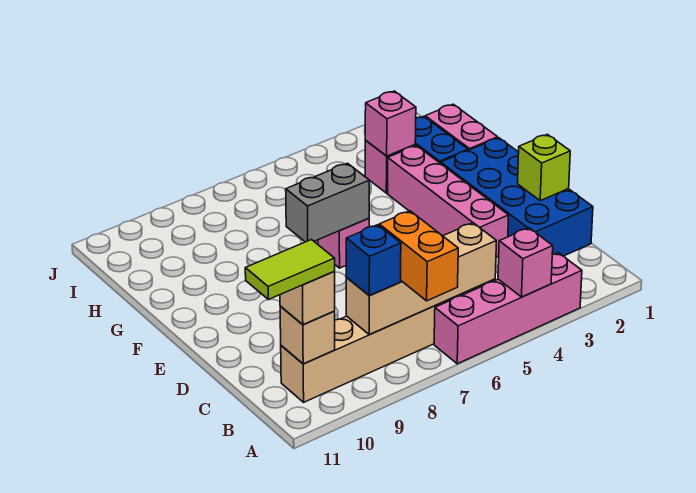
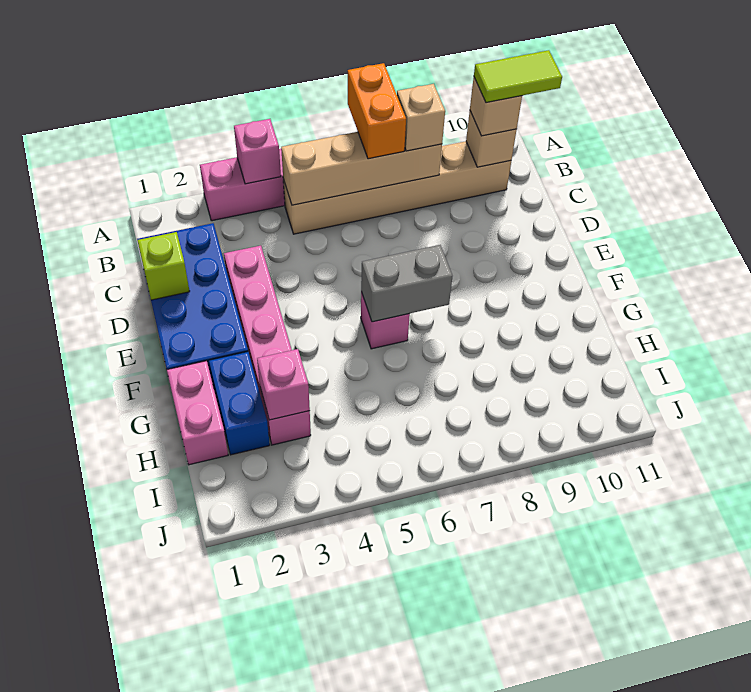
blue brick B8 level 3 -> tan brick B8 level 3

